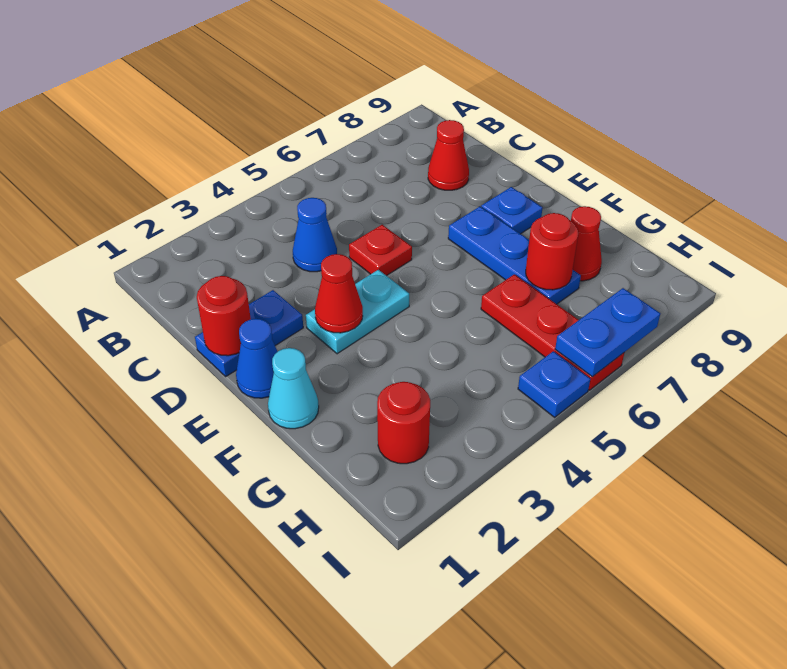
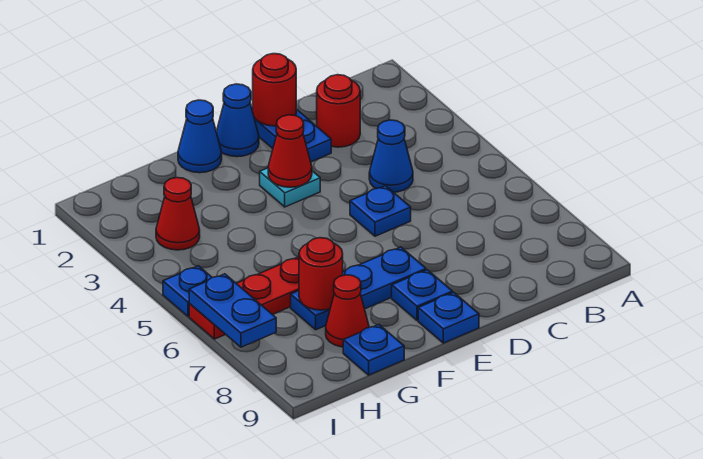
red cone C8 level 1 -> red cone H3 level 1
red plate D5 level 1 -> blue plate D5 level 1
cyan plate E3:E4 level 1 -> cyan plate E3 level 1
none -> blue plate E9 level 1
cyan cone F1 level 1 -> blue cone F1 level 1
none -> blue plate G9 level 1
red round brick H2 level 1 -> red round brick C2 level 1

